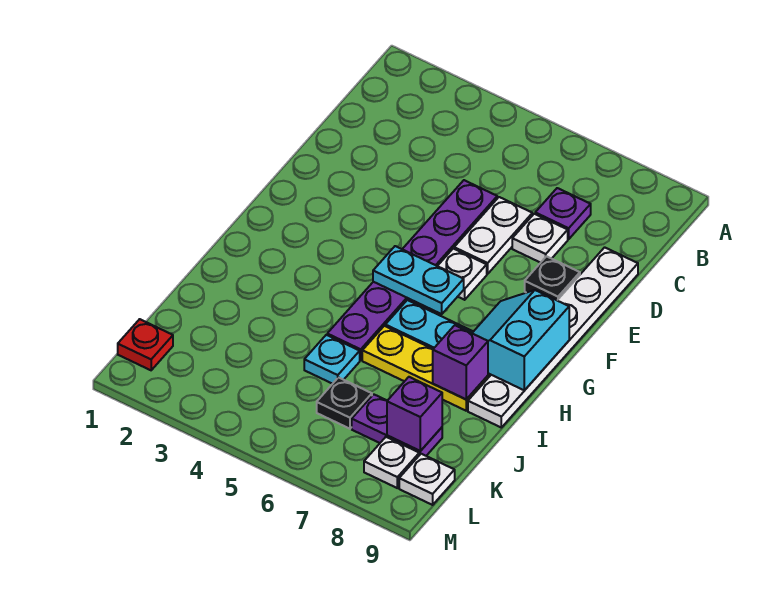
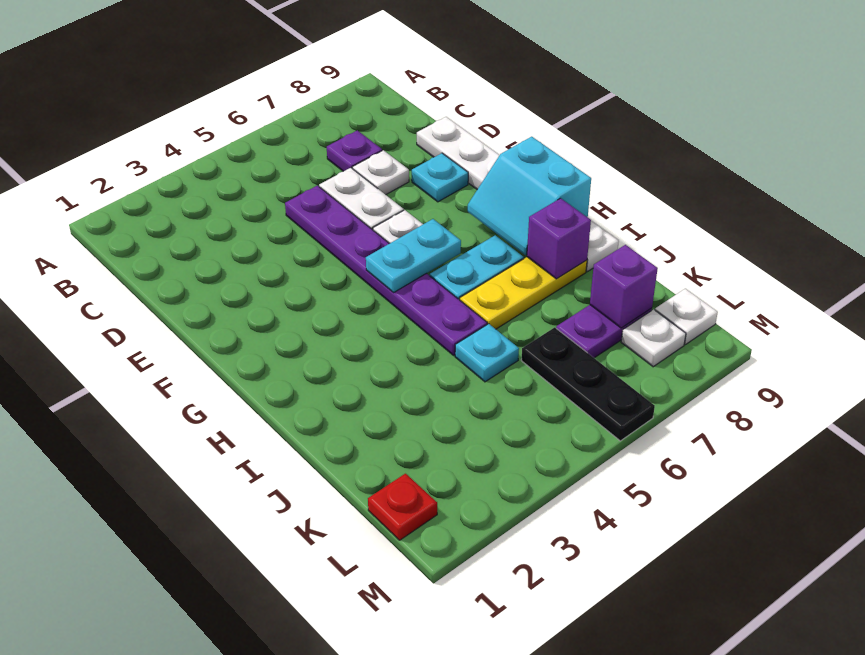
black plate E8 level 1 -> cyan plate E8 level 1
black plate K6 level 1 -> black plate K6:M6 level 1

